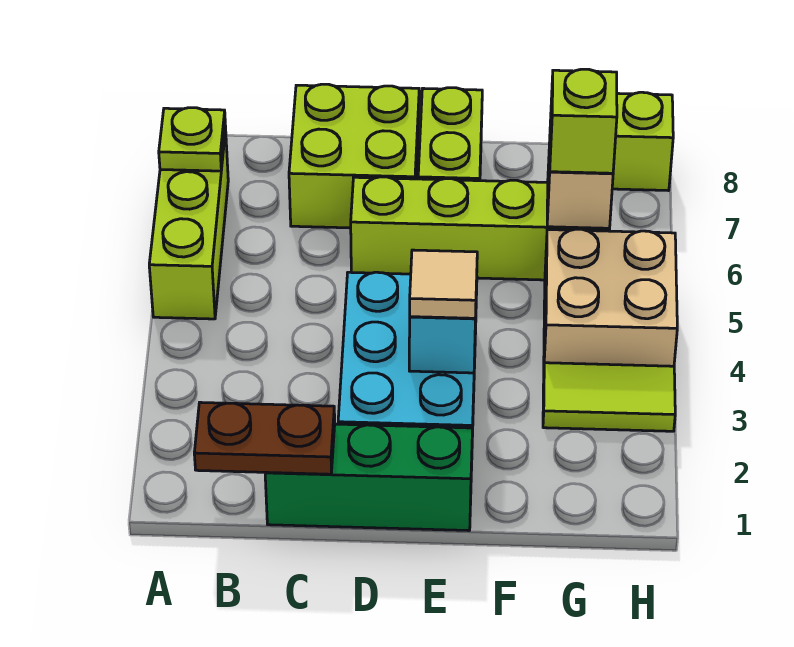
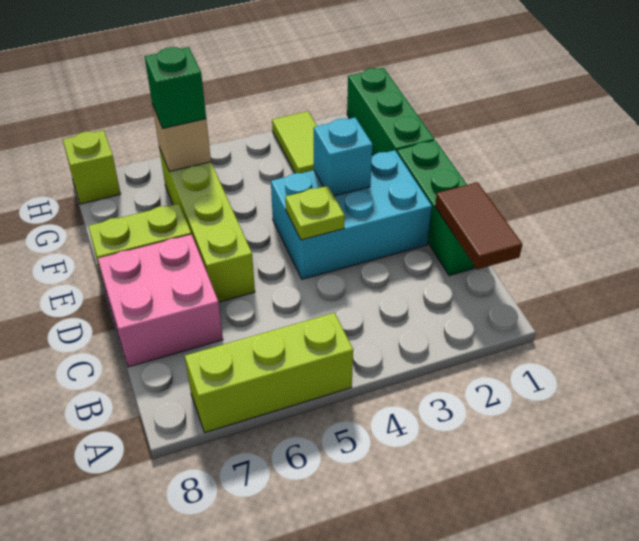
lime plate A7 level 2 -> lime plate D4 level 2
brown plate B1:C1 level 2 -> brown tile B1:C1 level 2
lime brick C7:D8 level 1 -> pink brick C7:D8 level 1
tan tile E3 level 3 -> none
none -> green brick F1:H1 level 1
tan brick G4:H5 level 1 -> none
lime brick G6 level 3 -> green brick G6 level 3

